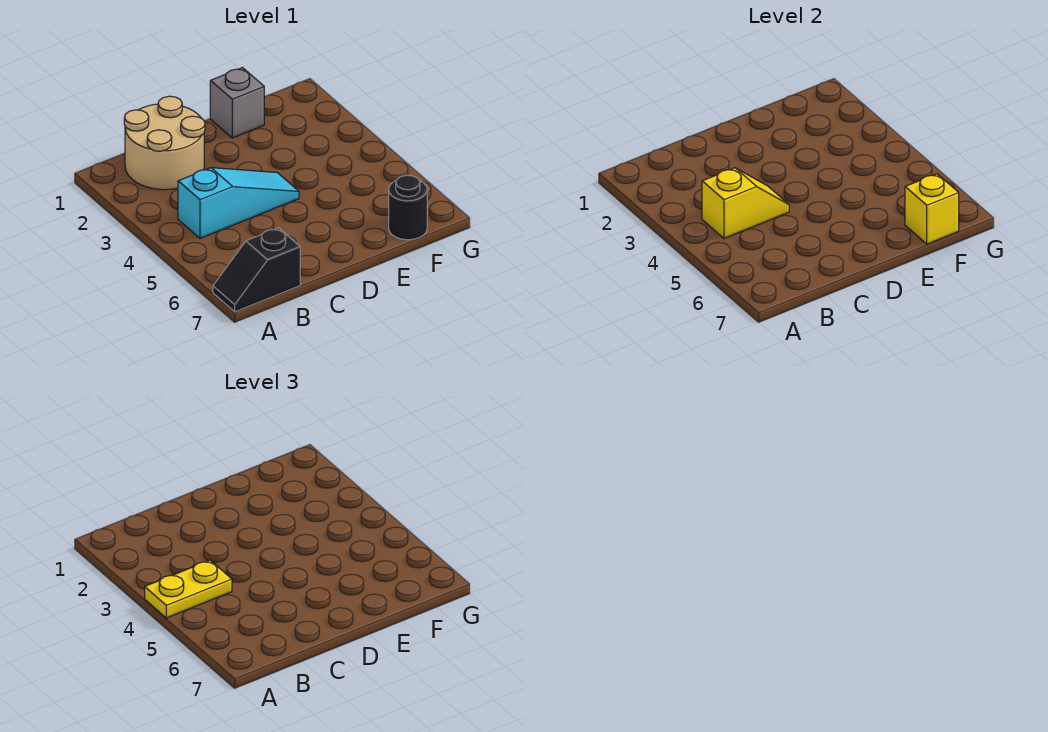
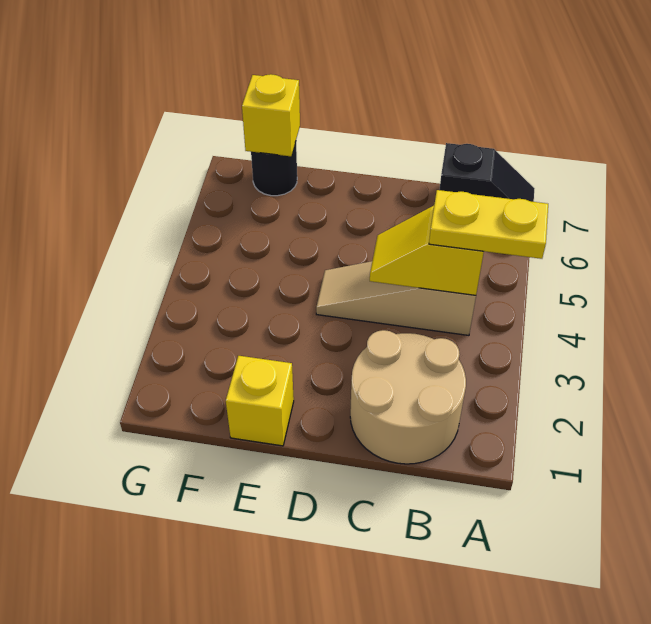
cyan slope B4:D4 level 1 top B -> tan slope B4:D4 level 1 top B
grey brick E1 level 1 -> yellow brick E1 level 1

